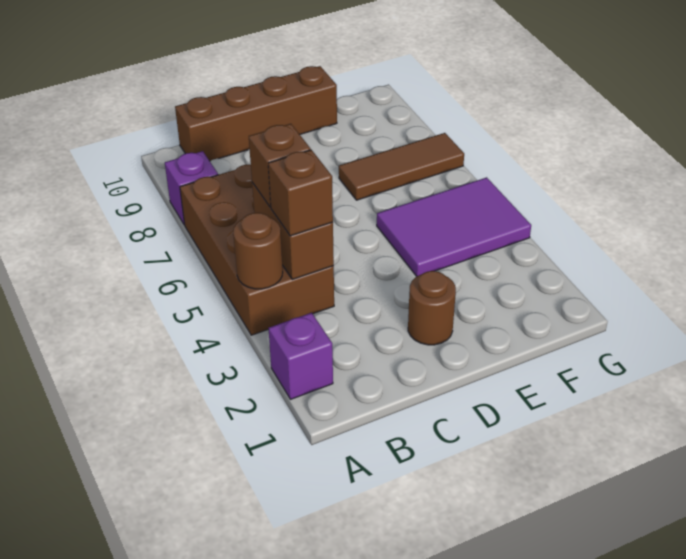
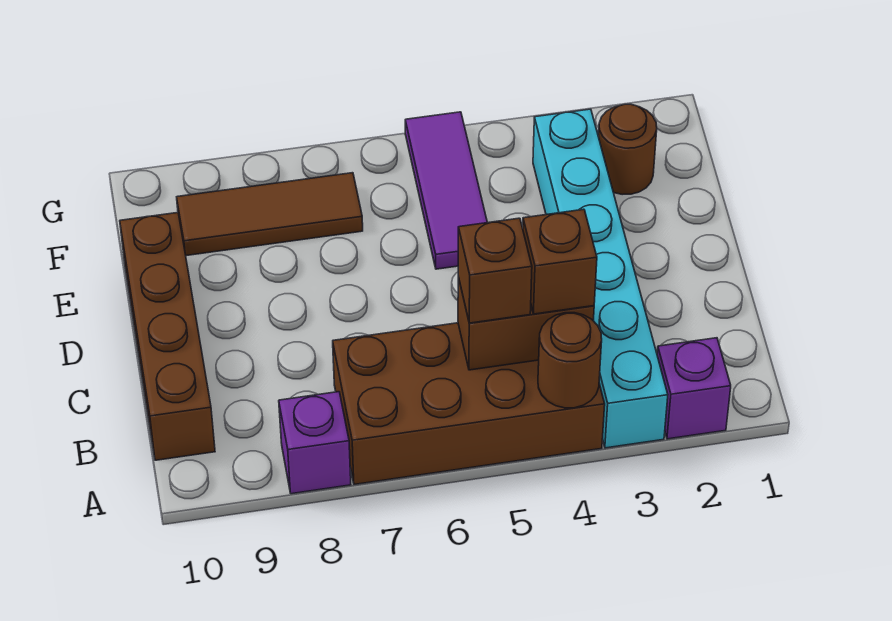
none -> cyan brick A3:F3 level 1
brown round brick D2 level 1 -> brown round brick F2 level 1
purple tile E4:G5 level 1 -> purple tile E5:G5 level 1
brown tile E7:G7 level 1 -> brown tile F7:F9 level 1

